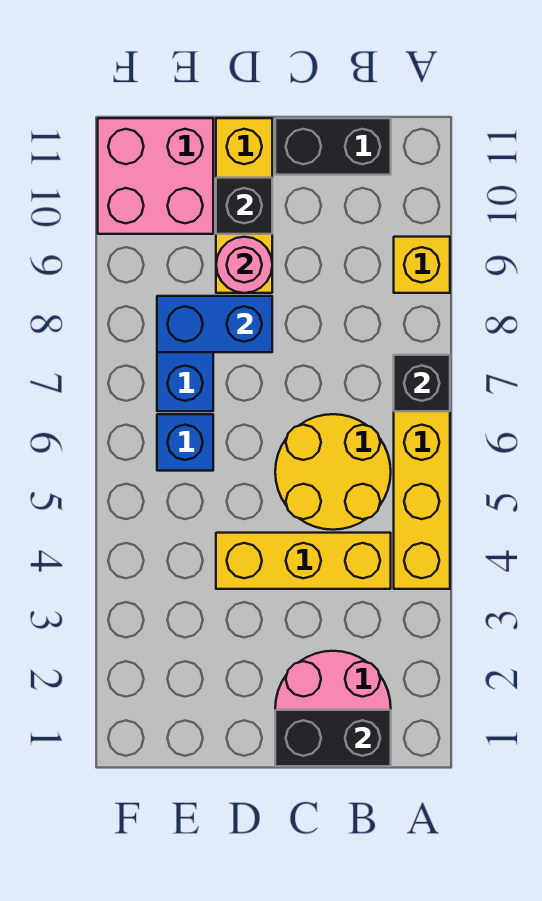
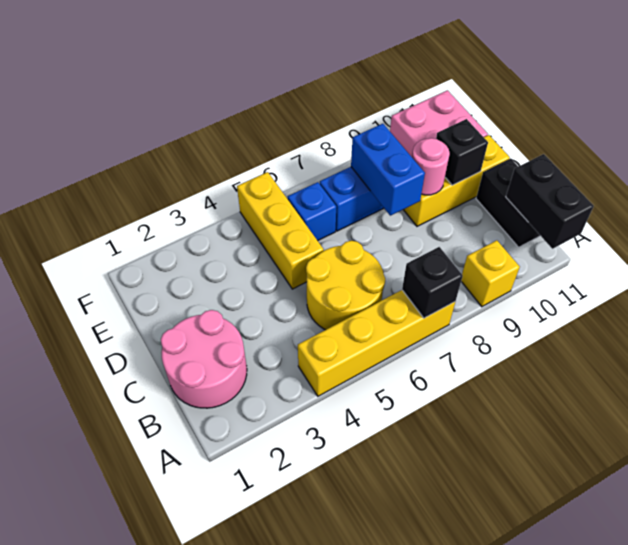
black brick B1:C1 level 2 -> black brick A11:B11 level 2
yellow brick B4:D4 level 1 -> yellow brick D5:F5 level 1

